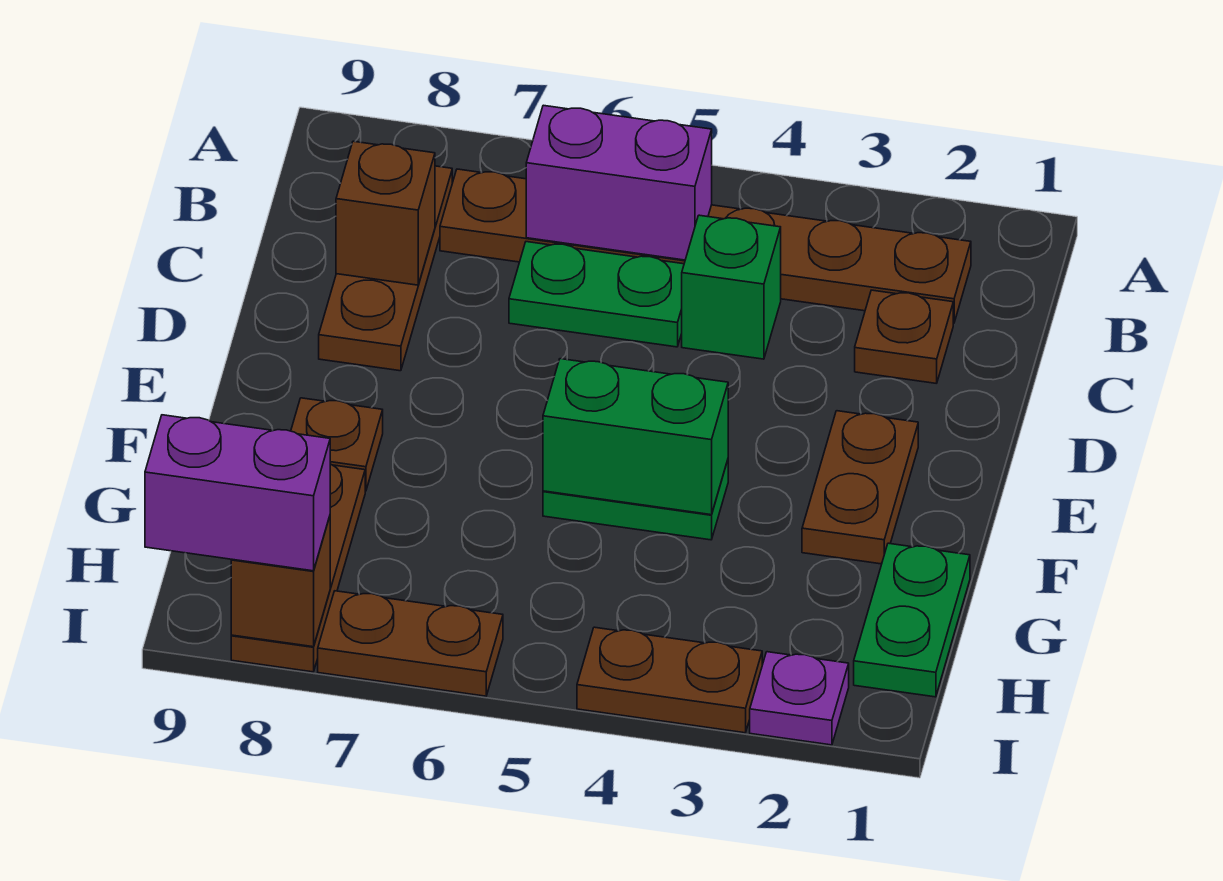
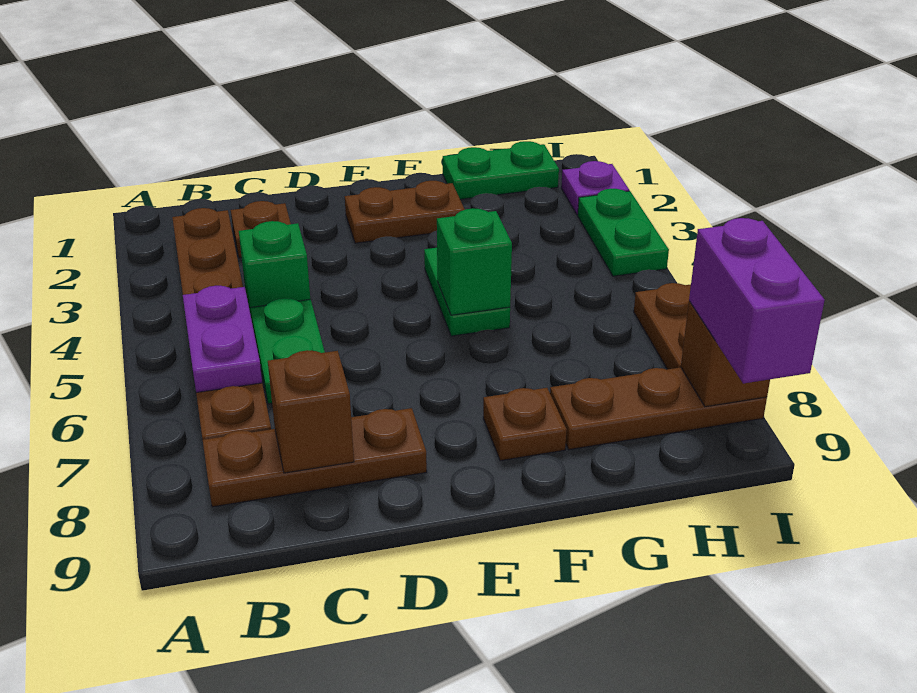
purple brick B5:B6 level 2 -> purple plate B5:B6 level 2
green brick F4:F5 level 2 -> green brick F5 level 2
brown plate I3:I4 level 1 -> green plate I3:I4 level 1

